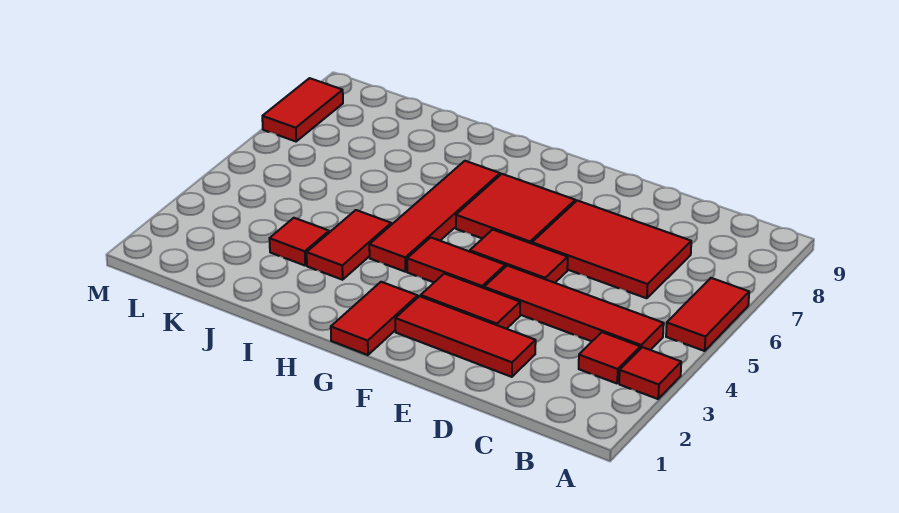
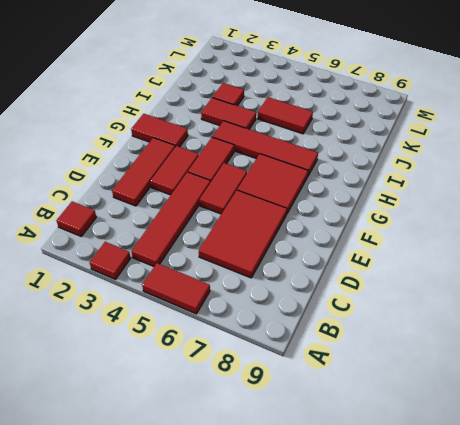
red tile B3 level 1 -> red tile B1 level 1
red tile M7:M8 level 1 -> red tile J5:J6 level 1

